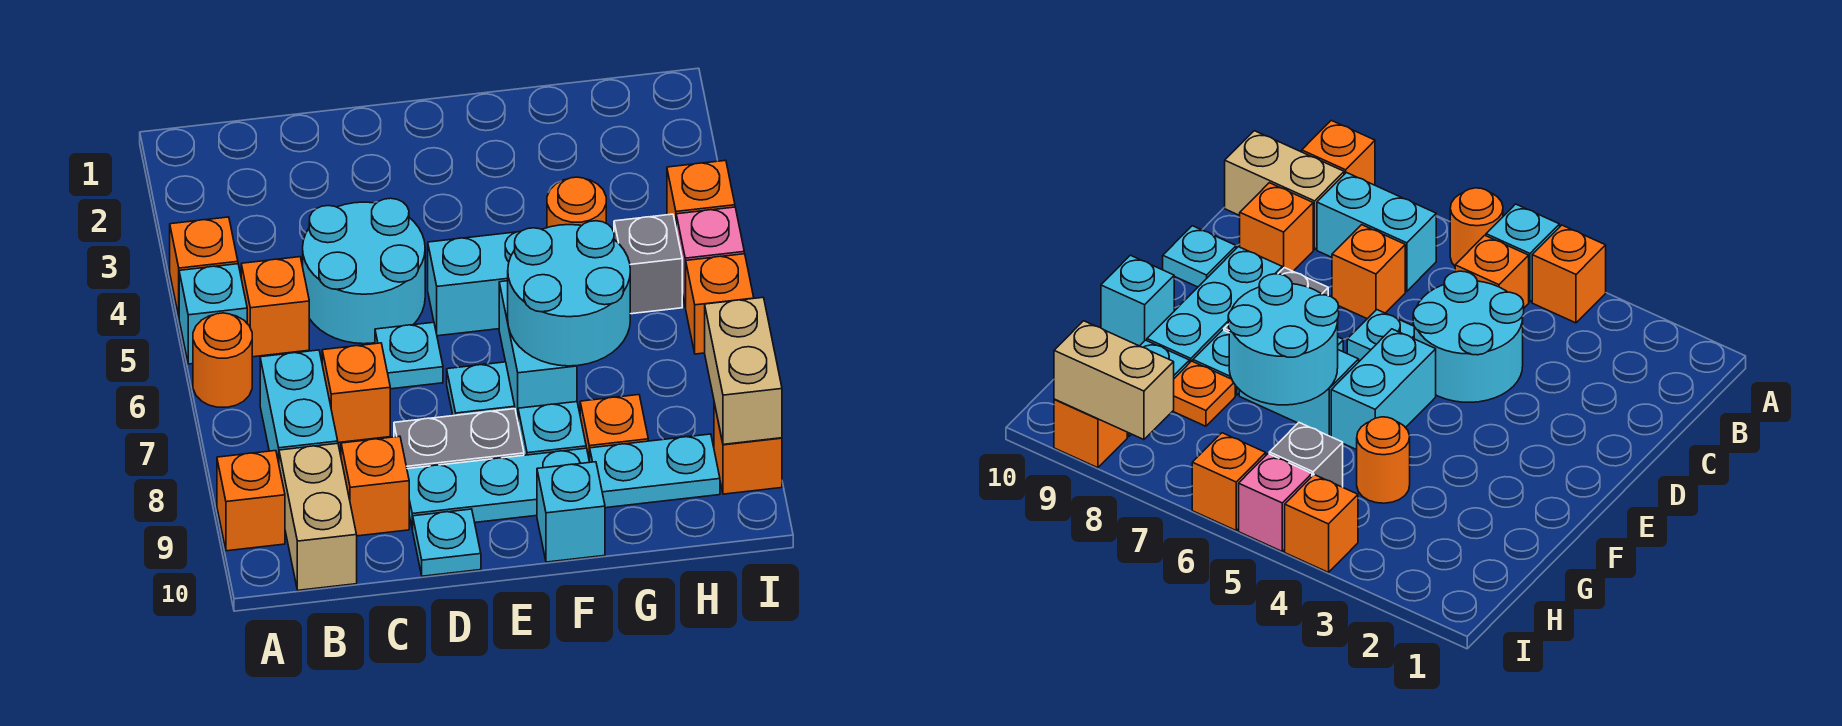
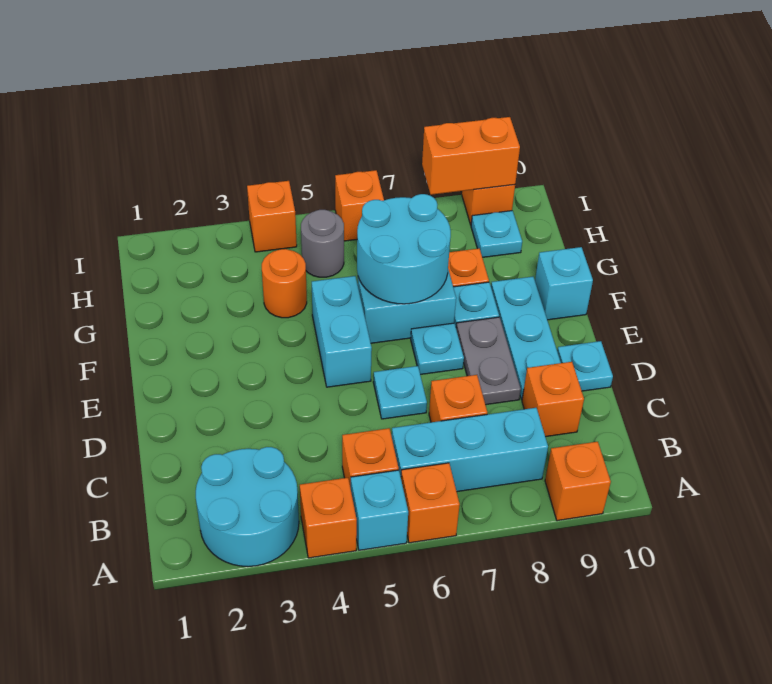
orange round brick A6 level 1 -> orange brick A6 level 1
cyan brick B7:B8 level 1 -> cyan brick B6:B8 level 1
tan brick B9:B10 level 1 -> none
cyan round brick C4:D5 level 1 -> cyan round brick A2:B3 level 1
cyan plate G9:H9 level 1 -> cyan plate H9 level 1
grey brick H5 level 1 -> grey round brick H5 level 1
pink brick I5 level 1 -> none
tan brick I8:I9 level 2 -> orange brick I8:I9 level 2

